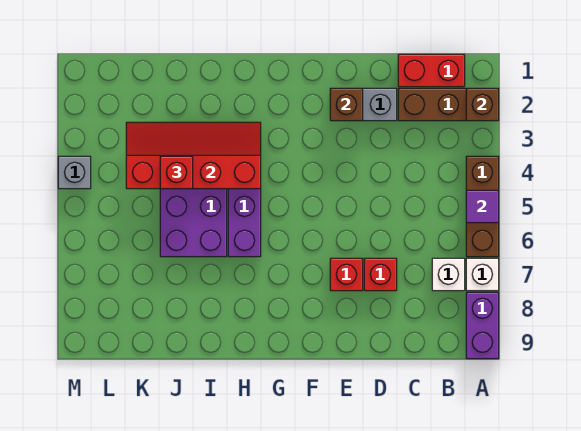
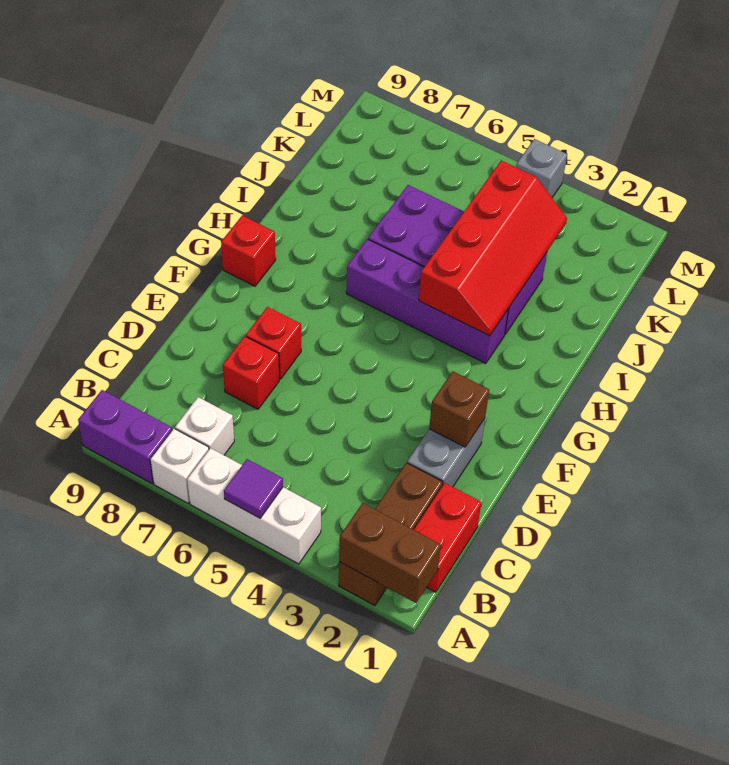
brown brick A2 level 2 -> brown brick A1:A2 level 2
brown brick A4:A6 level 1 -> white brick A4:A6 level 1
red brick J4 level 3 -> red brick G9 level 1

